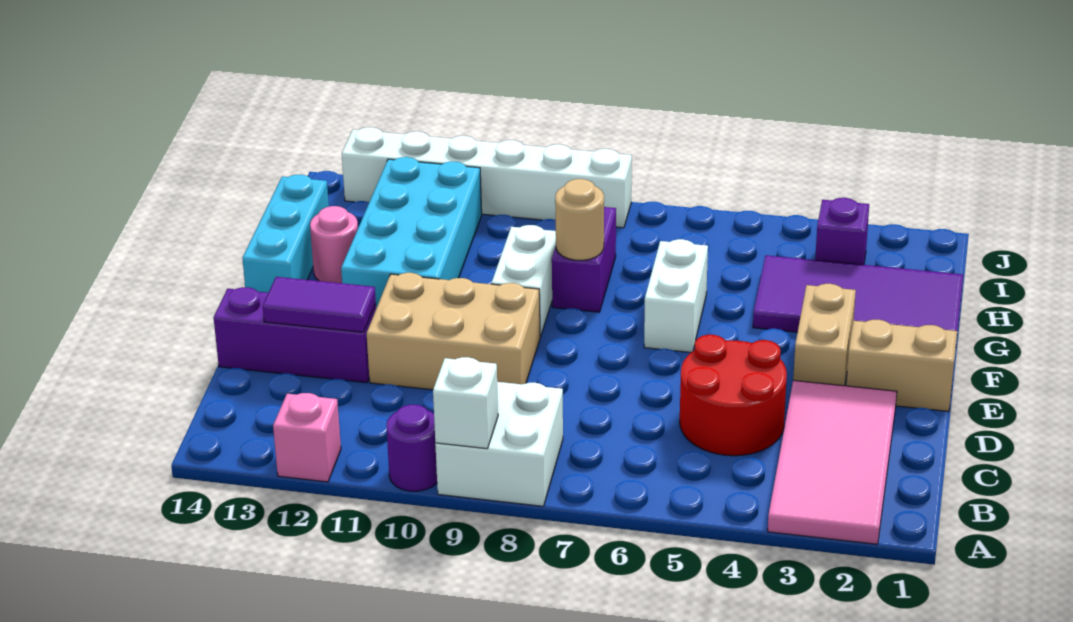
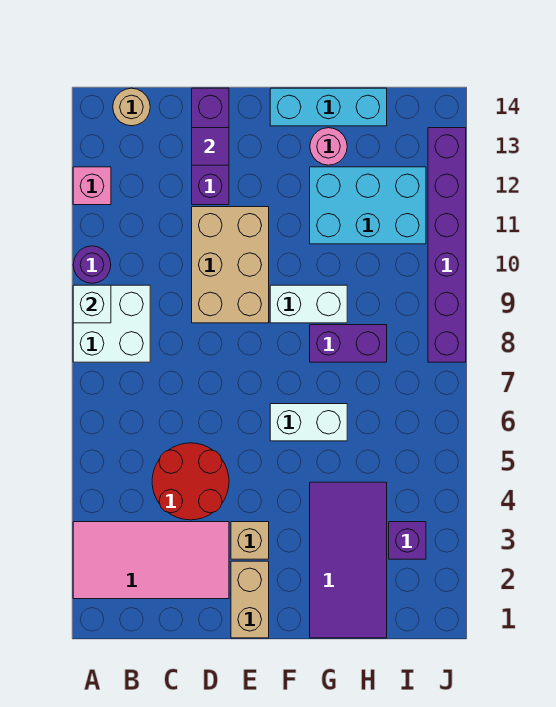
purple tile D12:D13 level 2 -> purple tile D13 level 2
tan brick E3:F3 level 1 -> tan brick E3 level 1
cyan brick F11:I12 level 1 -> cyan brick G11:I12 level 1
tan round brick G8 level 2 -> tan round brick B14 level 1
white brick J8:J13 level 1 -> purple brick J8:J13 level 1

